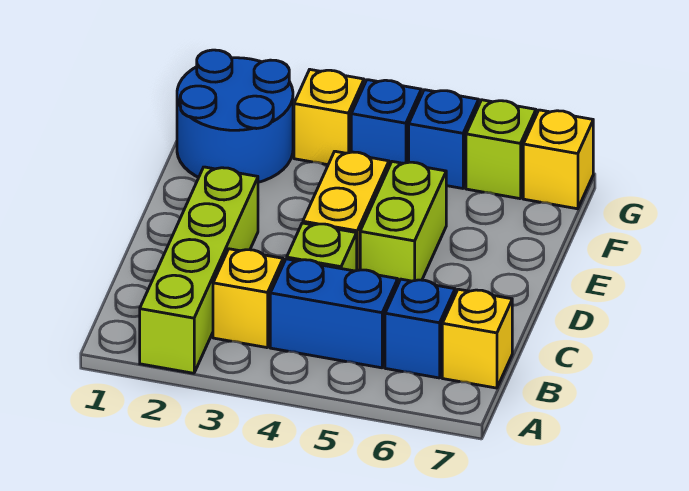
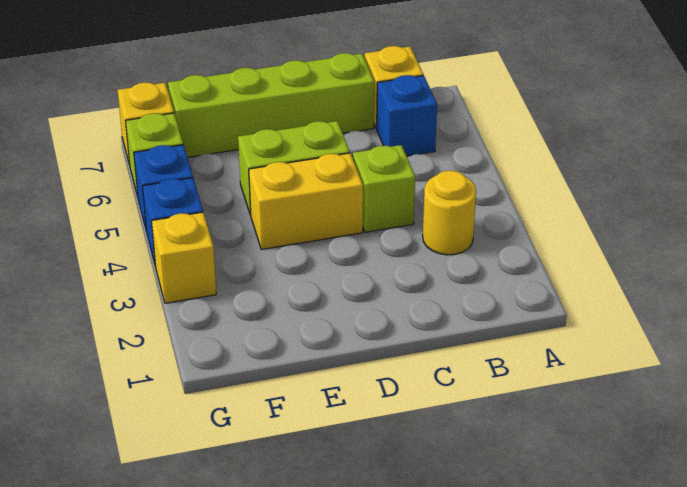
lime brick A2:D2 level 1 -> lime brick C7:F7 level 1
yellow brick B3 level 1 -> yellow round brick B3 level 1
blue brick B4:B5 level 1 -> none
blue round brick F1:G2 level 1 -> none

